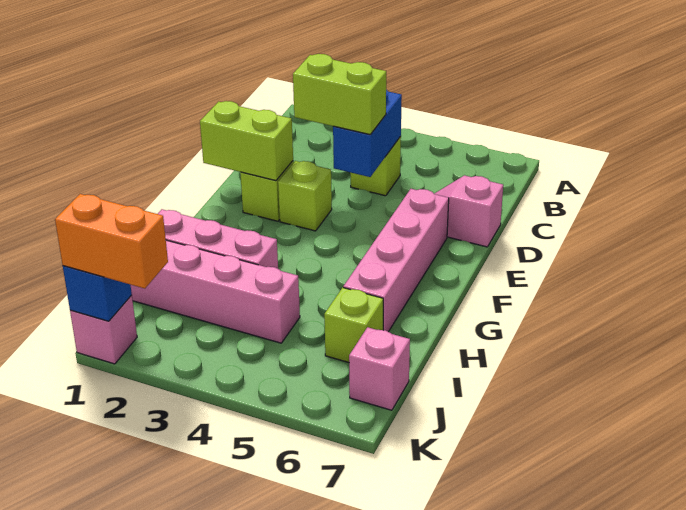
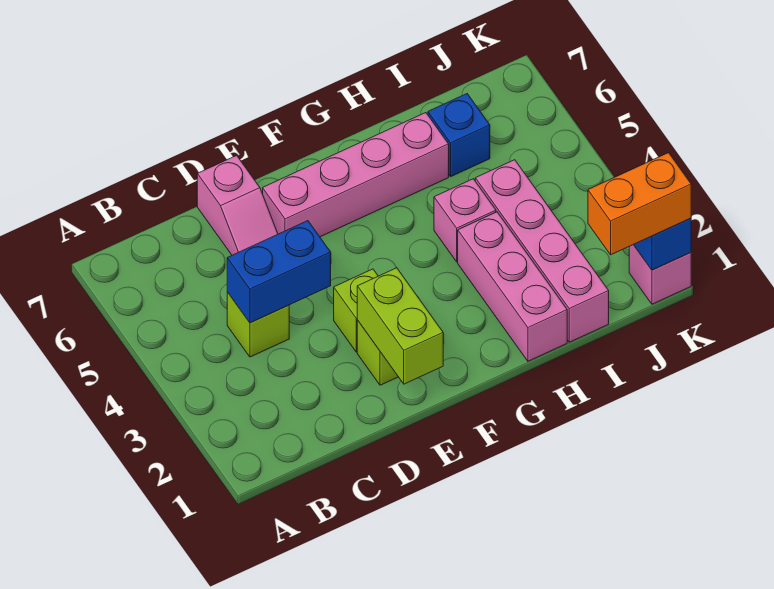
lime brick D3:D4 level 3 -> none
lime brick I6 level 1 -> blue brick I6 level 1
pink brick J7 level 1 -> pink brick H4 level 1
orange brick K1:K2 level 3 -> orange brick J1:K1 level 3

